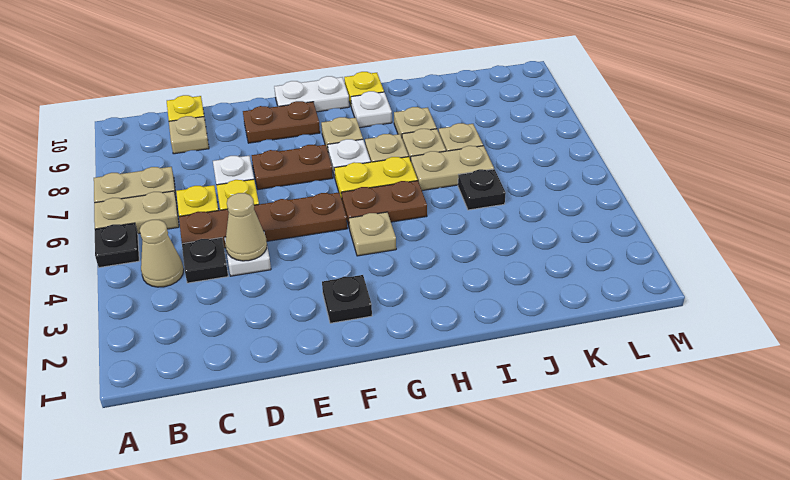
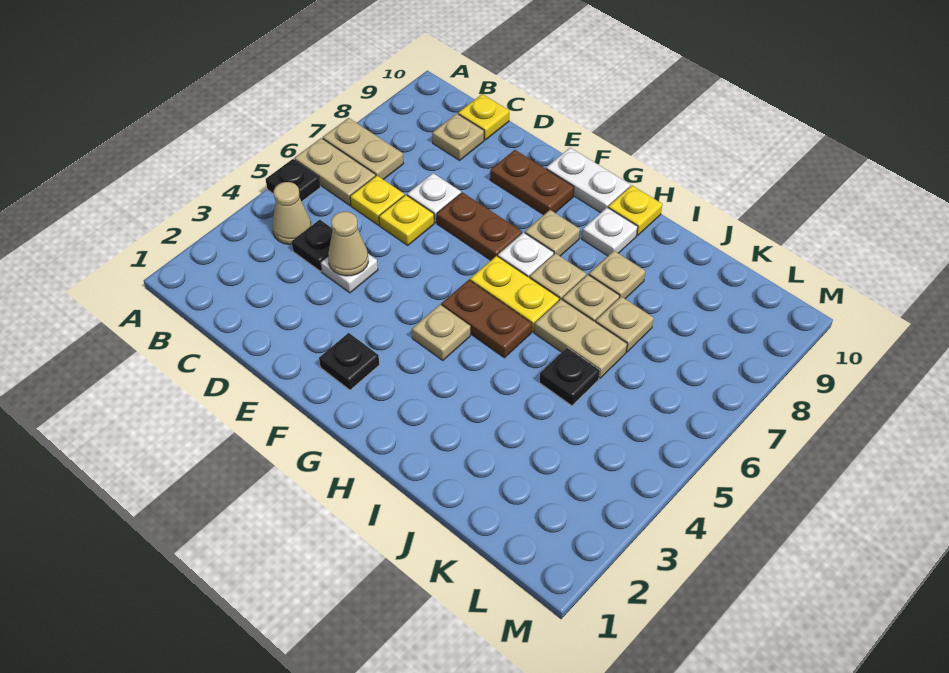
brown plate C5:F5 level 1 -> none

